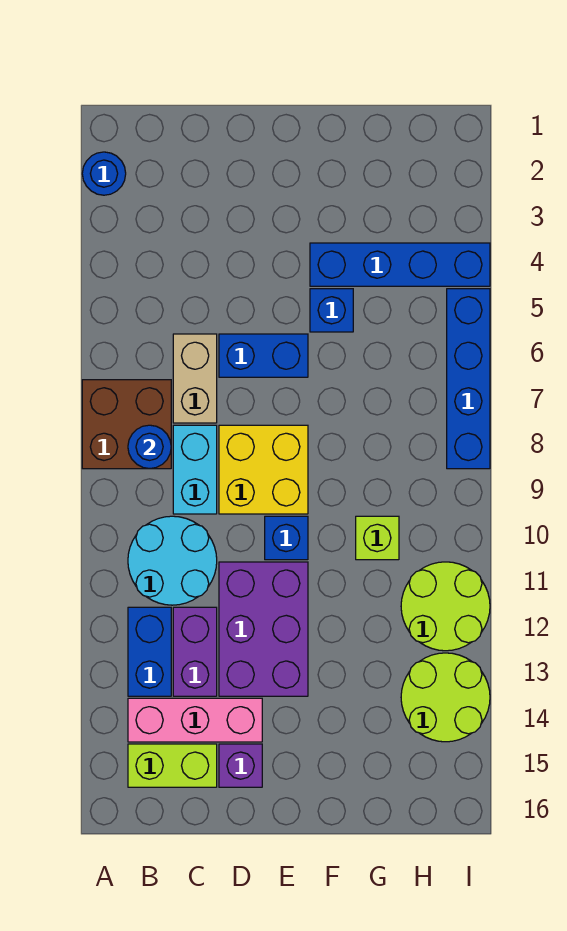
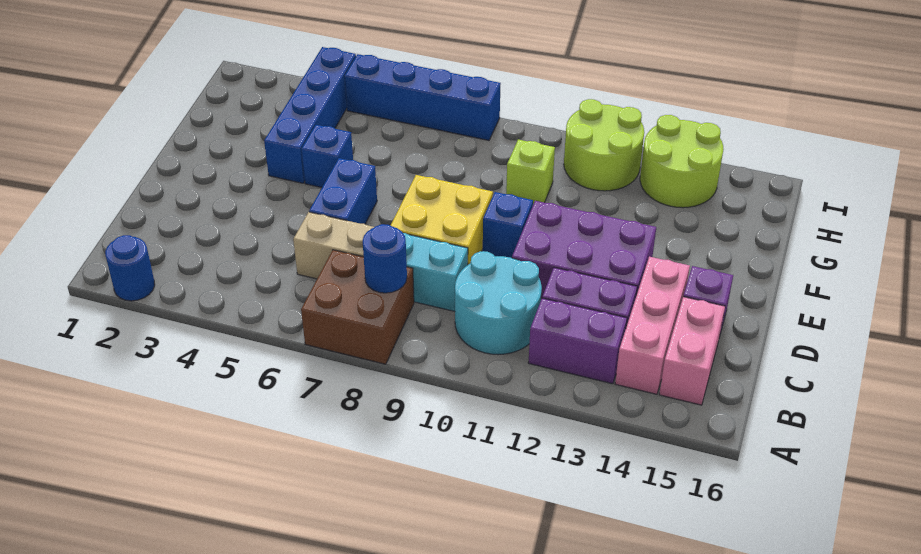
blue brick B12:B13 level 1 -> purple brick B12:B13 level 1
lime brick B15:C15 level 1 -> pink brick B15:C15 level 1

